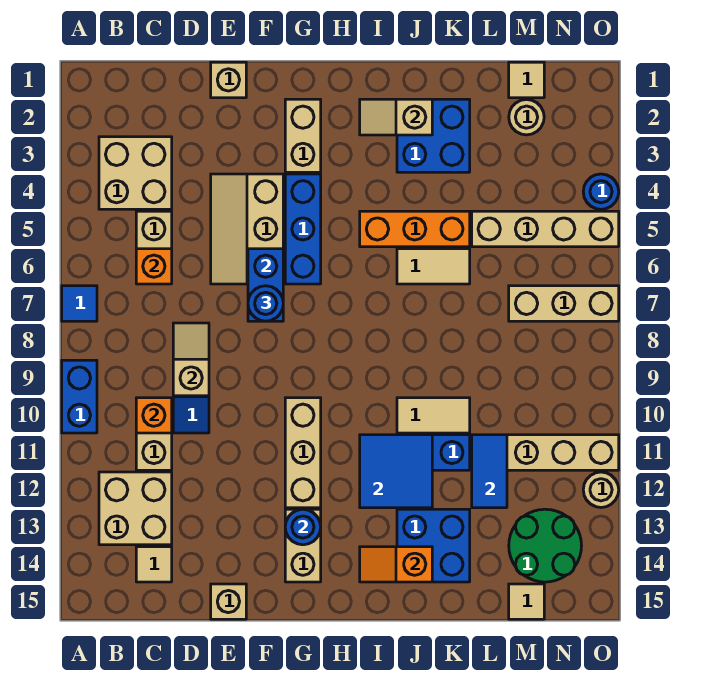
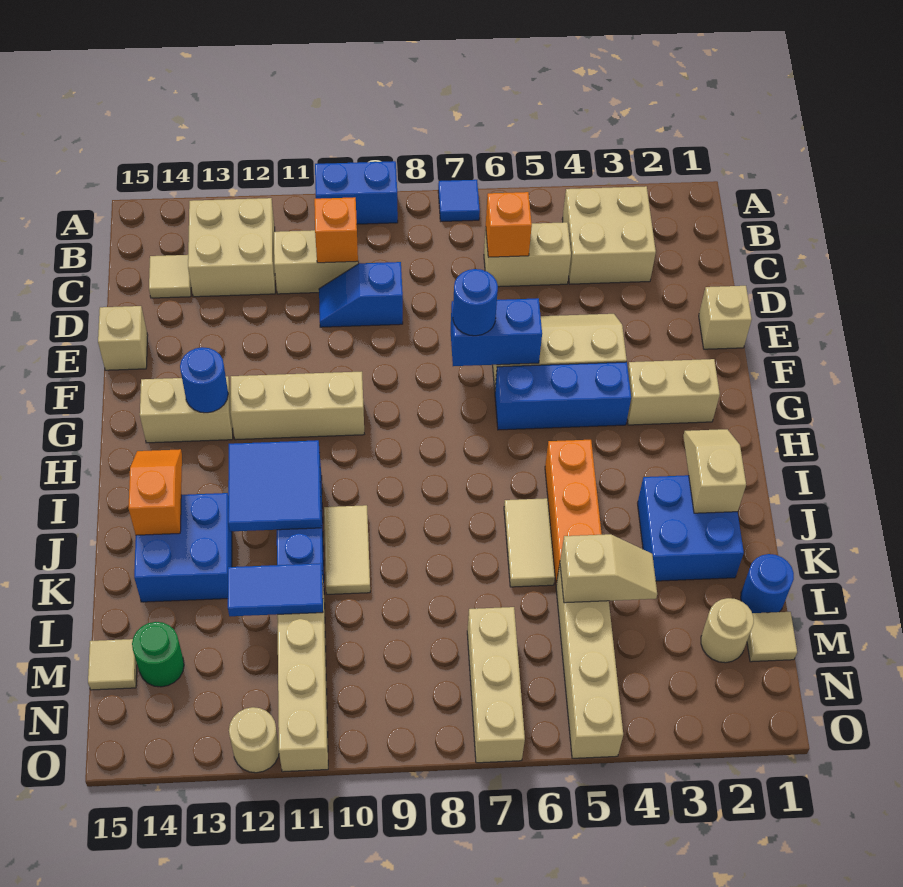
tan slope D8:D9 level 2 top 9 -> tan slope L4:L5 level 2 top 5
green round brick M13:N14 level 1 -> green round brick M14 level 1
blue round brick O4 level 1 -> blue round brick L1 level 1

